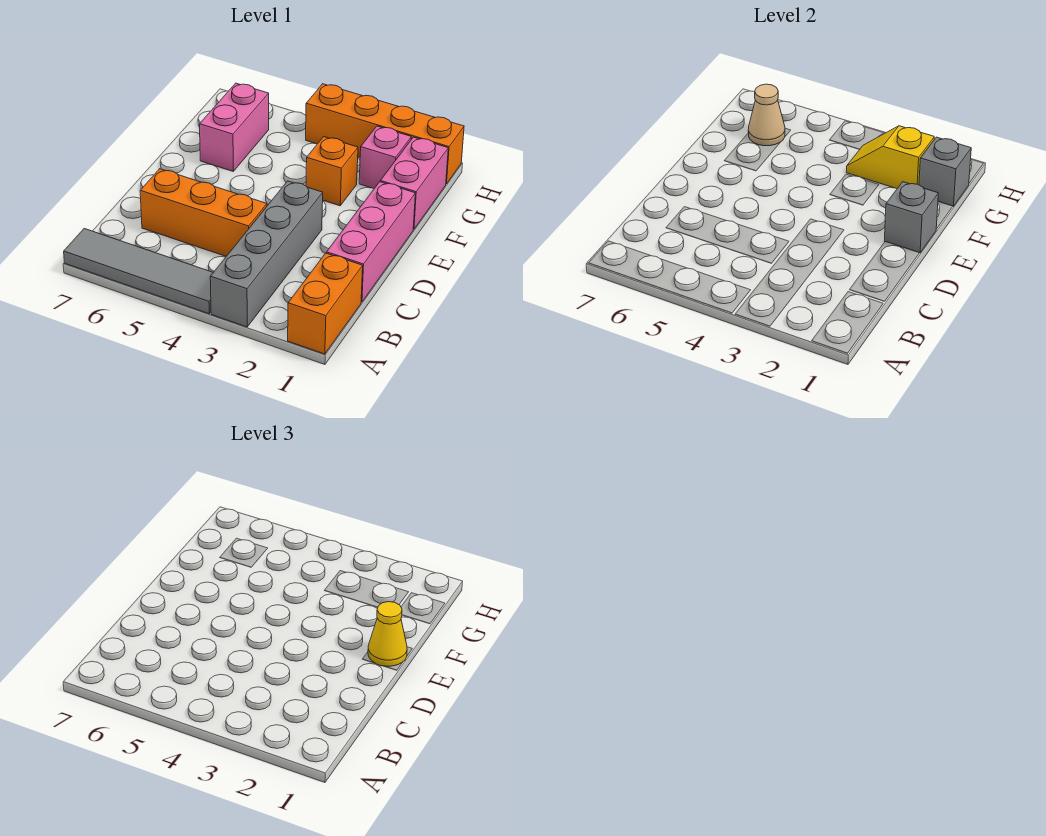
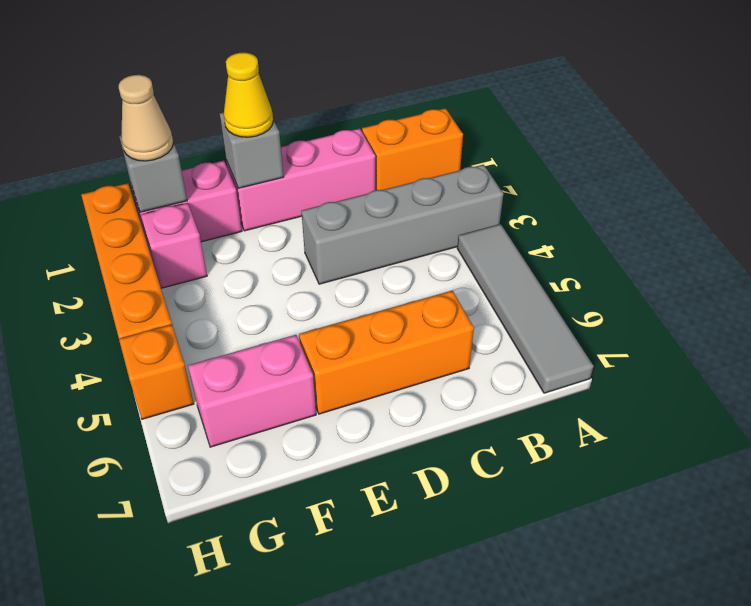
orange brick C4:C6 level 1 -> orange brick C6:E6 level 1
orange brick F3 level 1 -> orange brick H5 level 1
yellow slope G2:G3 level 2 top 2 -> none
tan cone G6 level 2 -> tan cone G1 level 3

